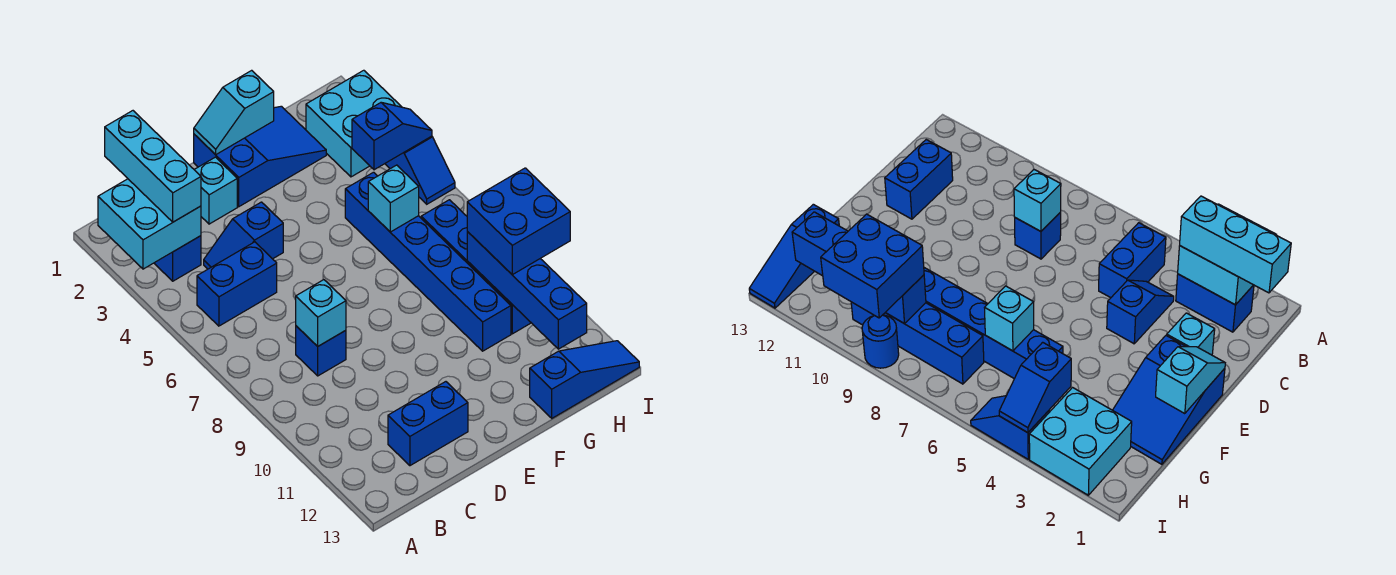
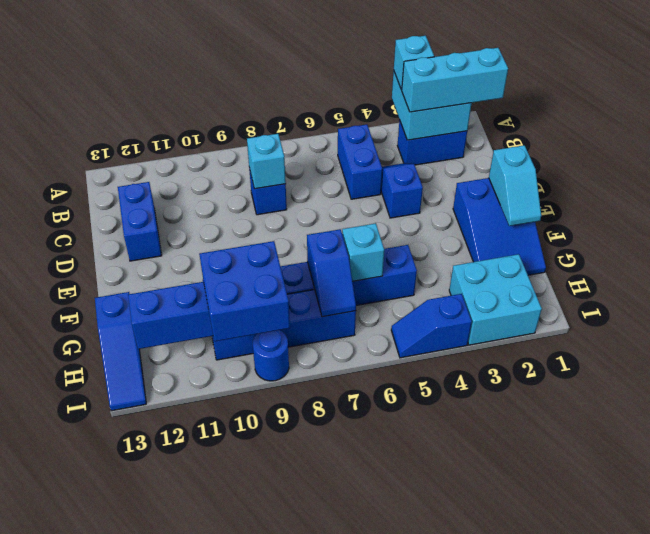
cyan brick D2 level 1 -> cyan brick A3 level 3
cyan slope E1:F1 level 2 top F -> cyan slope E1:F1 level 2 top E
blue slope H4:I4 level 2 top H -> blue slope G7:H7 level 2 top G

